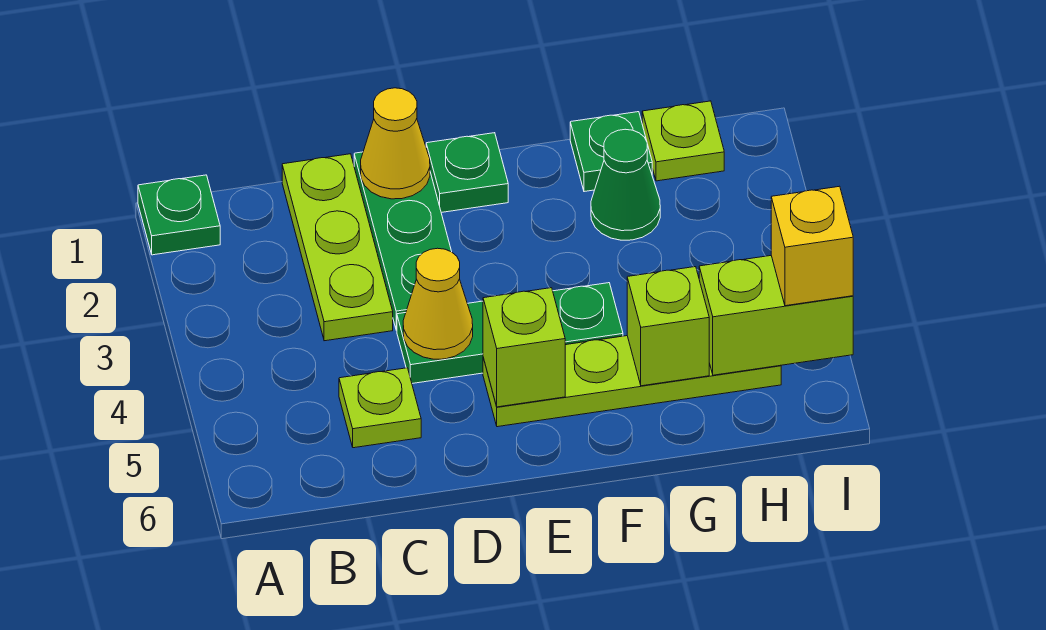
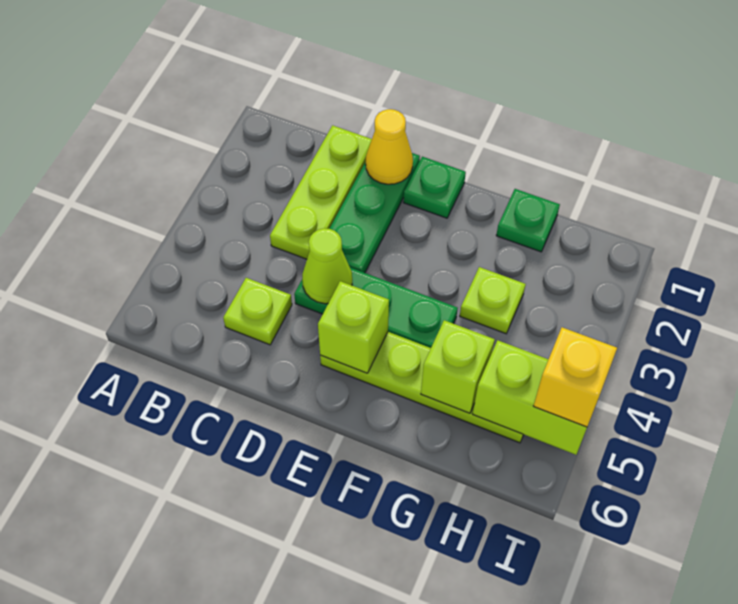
green plate A1 level 1 -> none
yellow cone D4 level 2 -> lime cone D4 level 2
green cone G2 level 1 -> none
lime plate H1 level 1 -> lime plate G3 level 1

